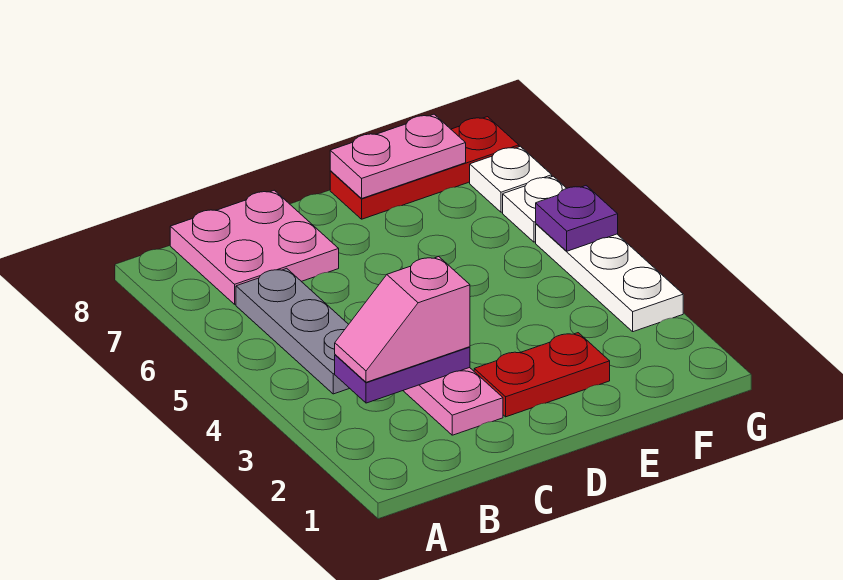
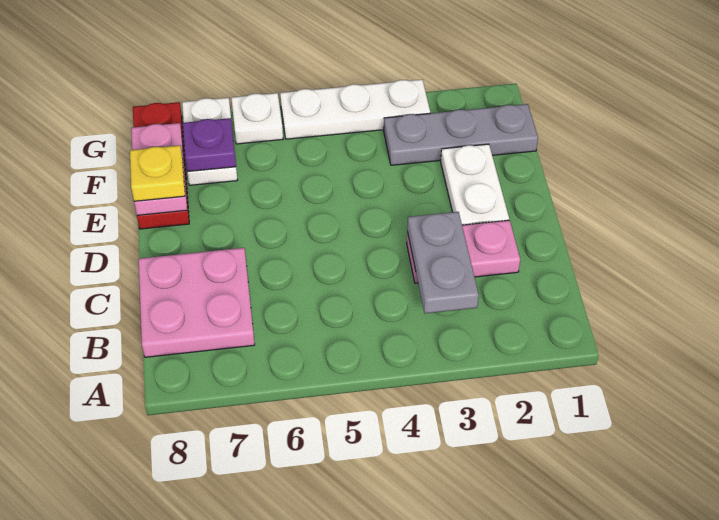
purple plate B3:C3 level 2 -> grey plate B3:C3 level 2
pink slope B3:C3 level 3 top C -> none
grey plate B4:B6 level 1 -> grey plate F1:F3 level 1
red plate D2:E2 level 1 -> white plate D2:E2 level 1
none -> yellow plate E8 level 3
purple plate G5 level 2 -> purple plate F7 level 2
white plate G7 level 1 -> white plate F7:G7 level 1

